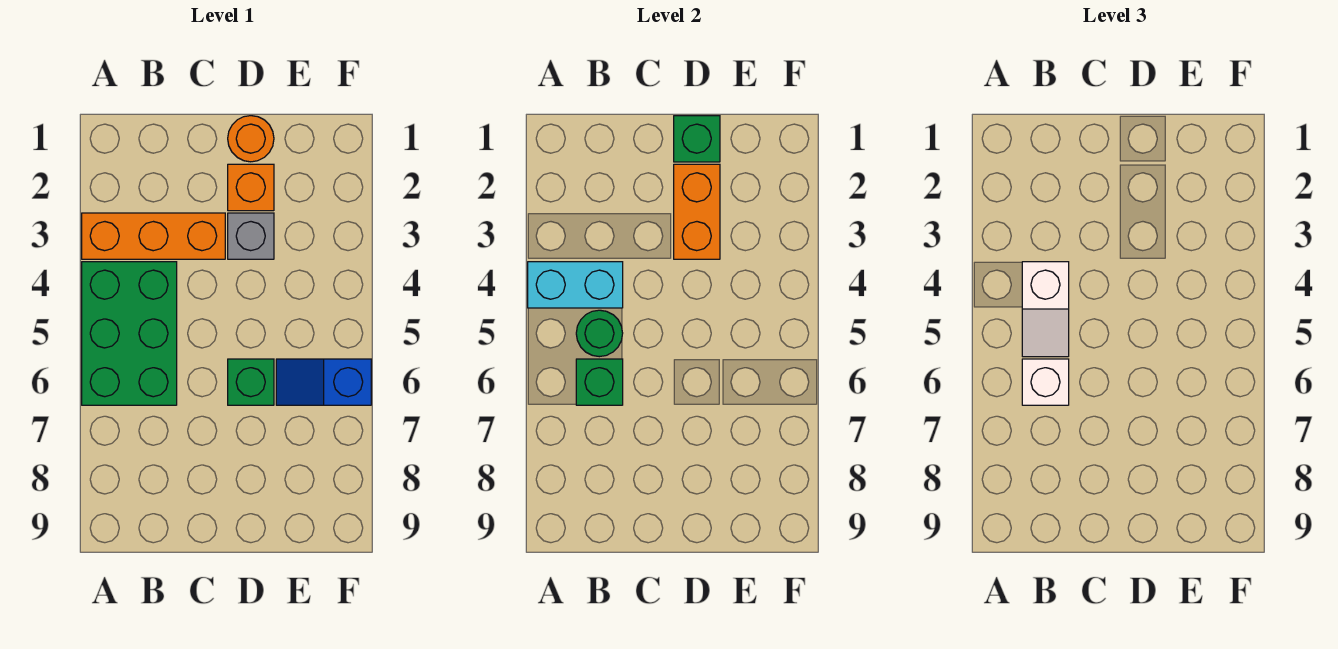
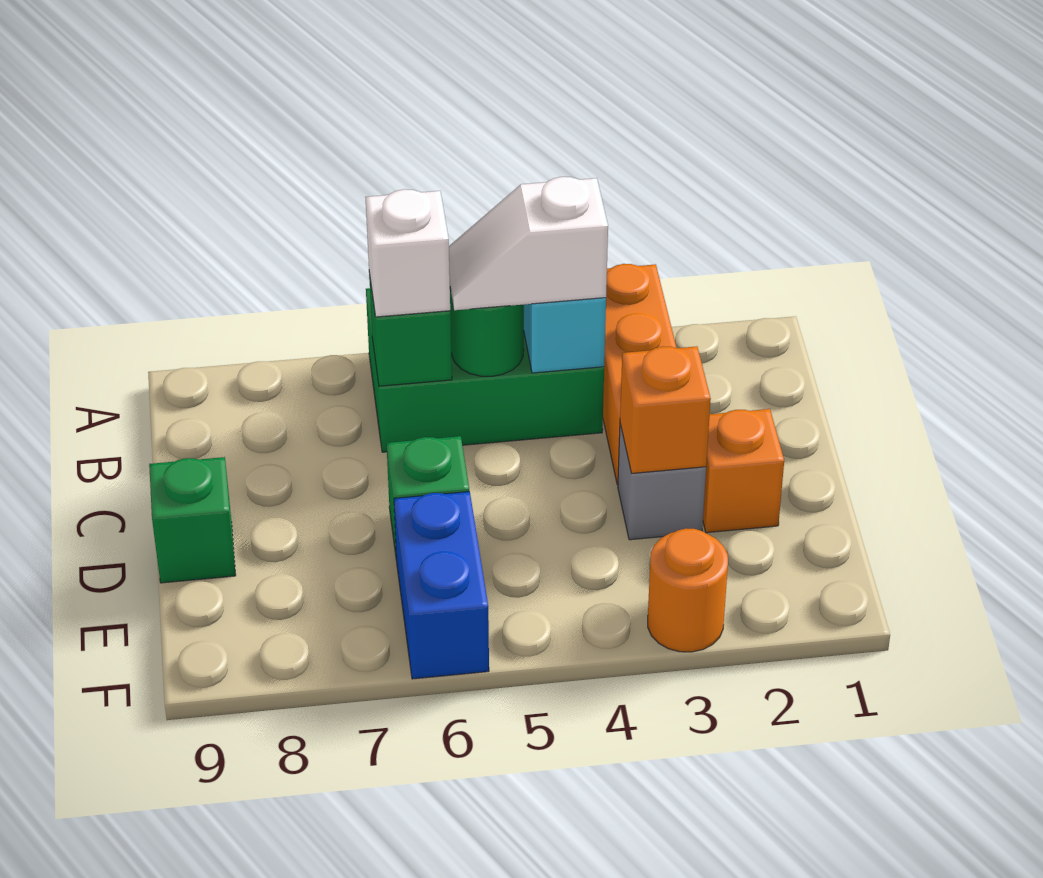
orange round brick D1 level 1 -> orange round brick F3 level 1
green brick D1 level 2 -> green brick D9 level 1
orange brick D2:D3 level 2 -> orange brick D3 level 2
blue slope E6:F6 level 1 top F -> blue brick E6:F6 level 1

